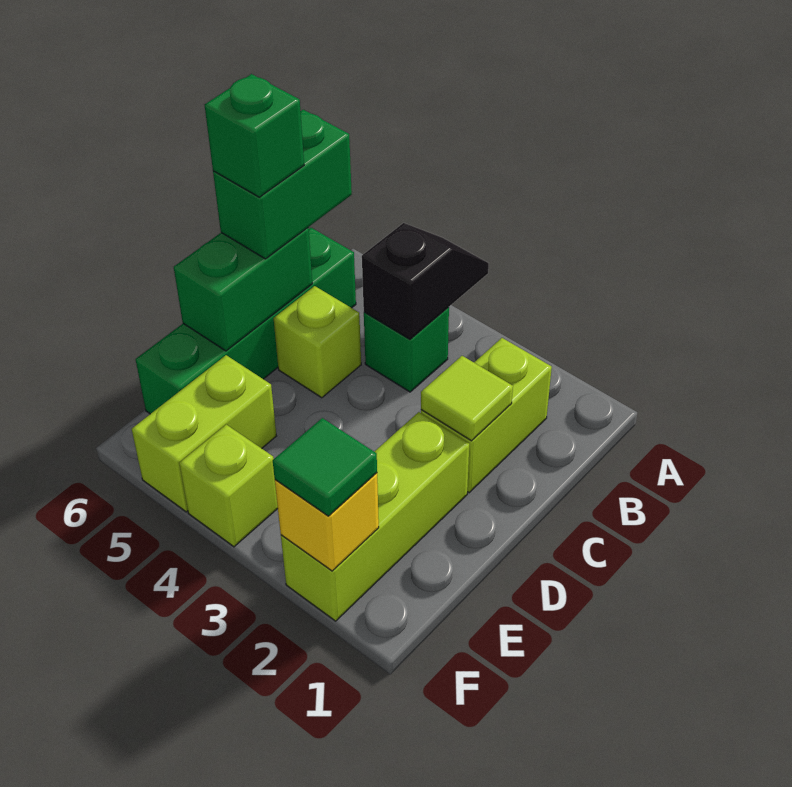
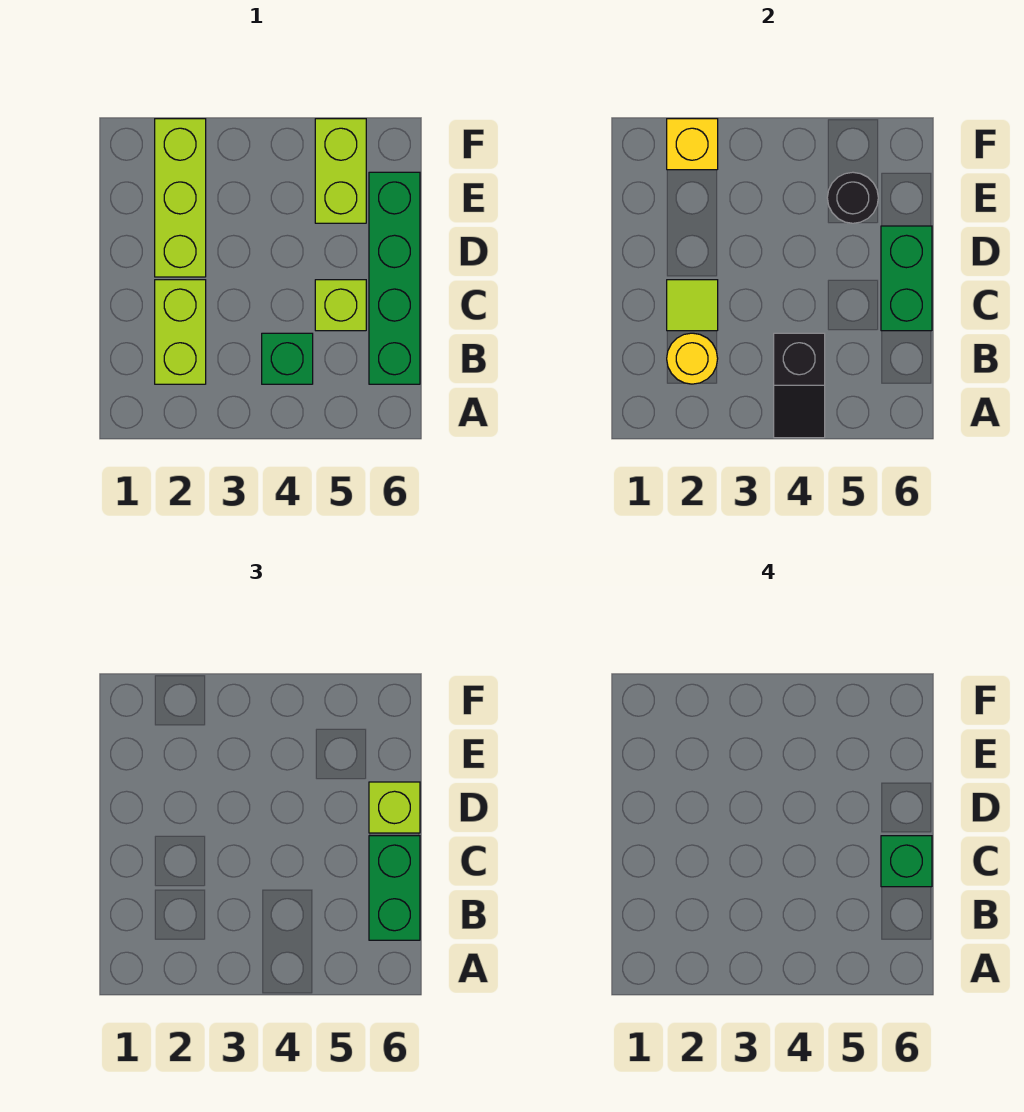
none -> yellow round brick B2 level 2
none -> black round brick E5 level 2
green tile F2 level 3 -> none
lime brick F4 level 1 -> lime brick D6 level 3

